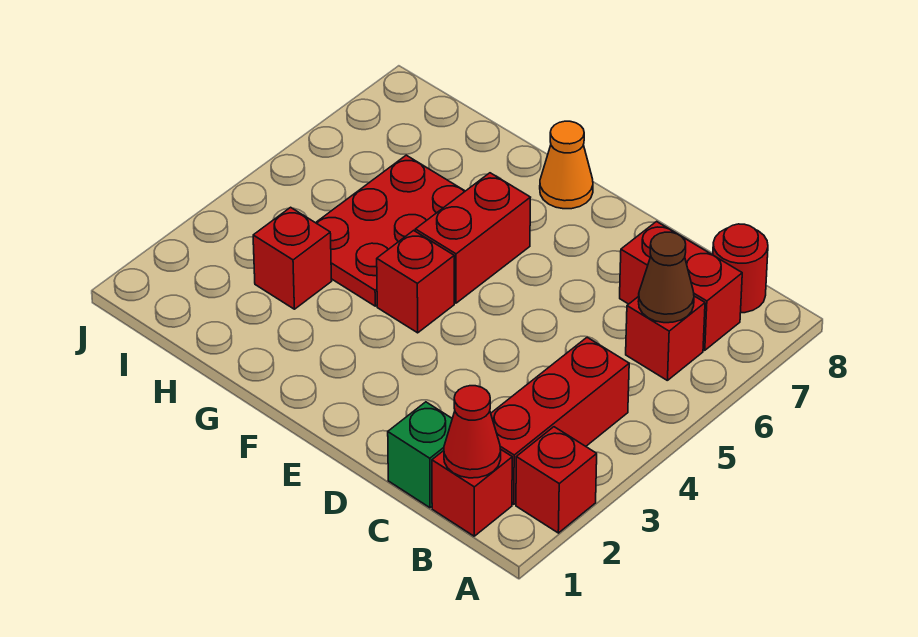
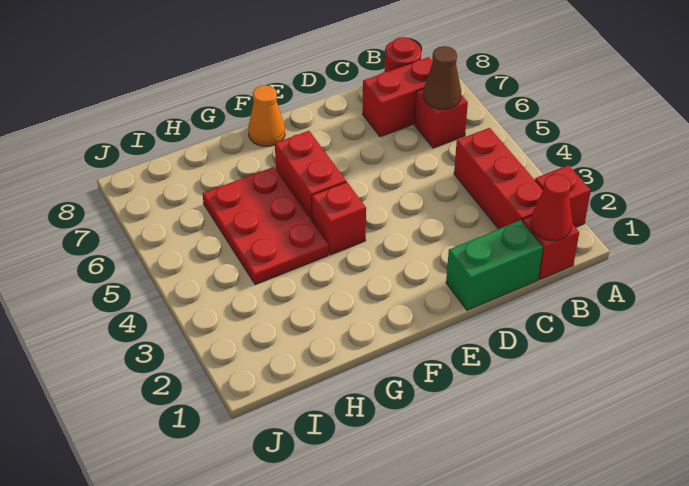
green brick C1 level 1 -> green brick C1:D1 level 1
red brick H3 level 1 -> none

